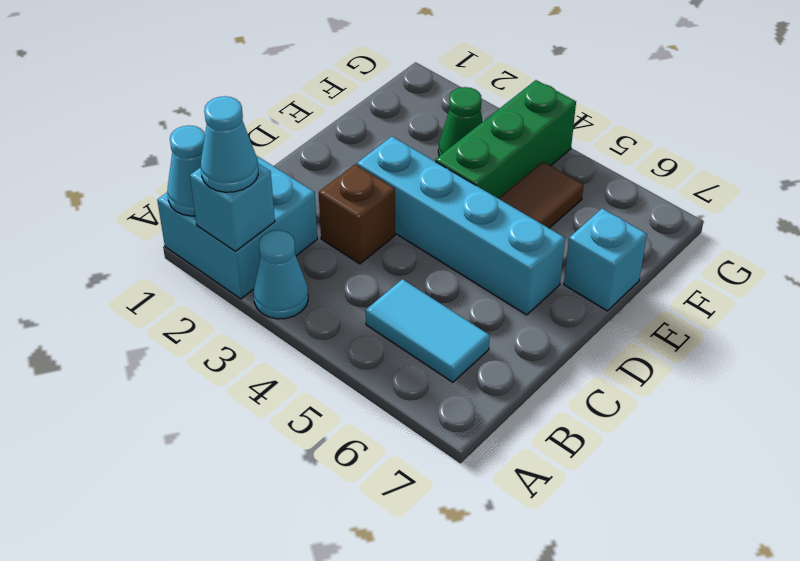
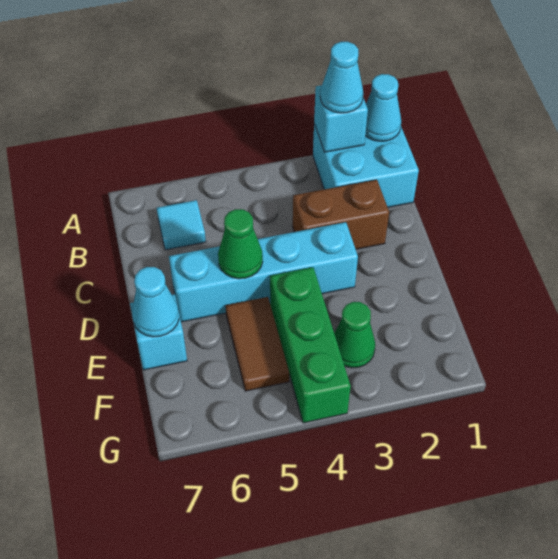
cyan cone A3 level 1 -> cyan cone E7 level 2
cyan tile B5:B6 level 1 -> cyan tile B6 level 1
brown brick C3 level 1 -> brown brick C2:C3 level 1
none -> green cone D5 level 2

